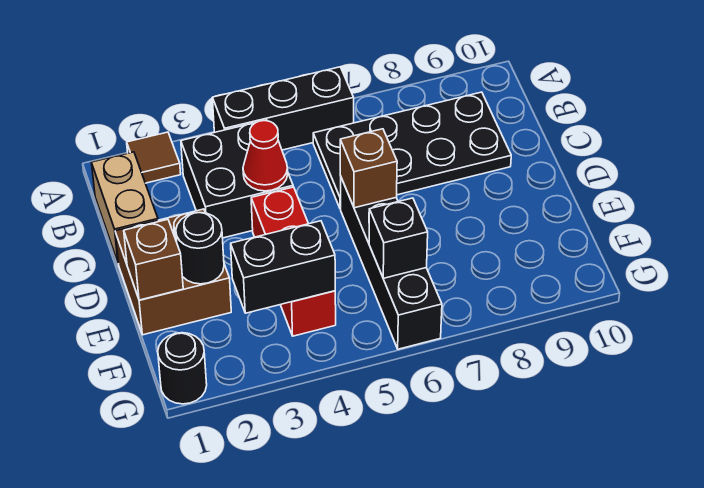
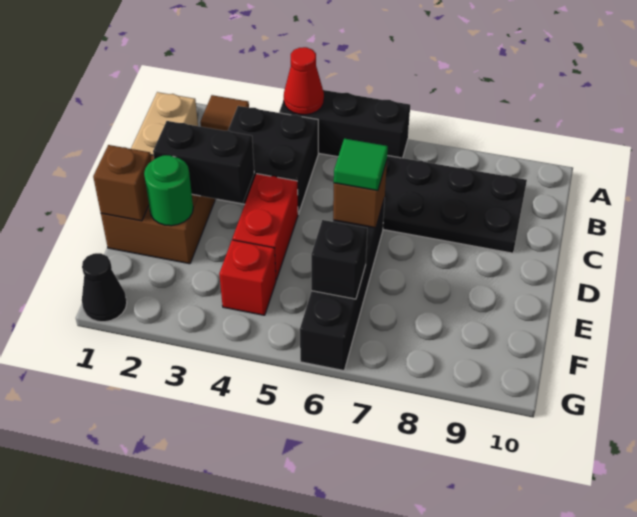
red cone C4 level 2 -> red cone A4 level 2
none -> green tile D6 level 3
black round brick E2 level 2 -> green round brick E2 level 2
black brick F3:F4 level 2 -> black brick D2:D3 level 2
black round brick G1 level 1 -> black cone G1 level 1

